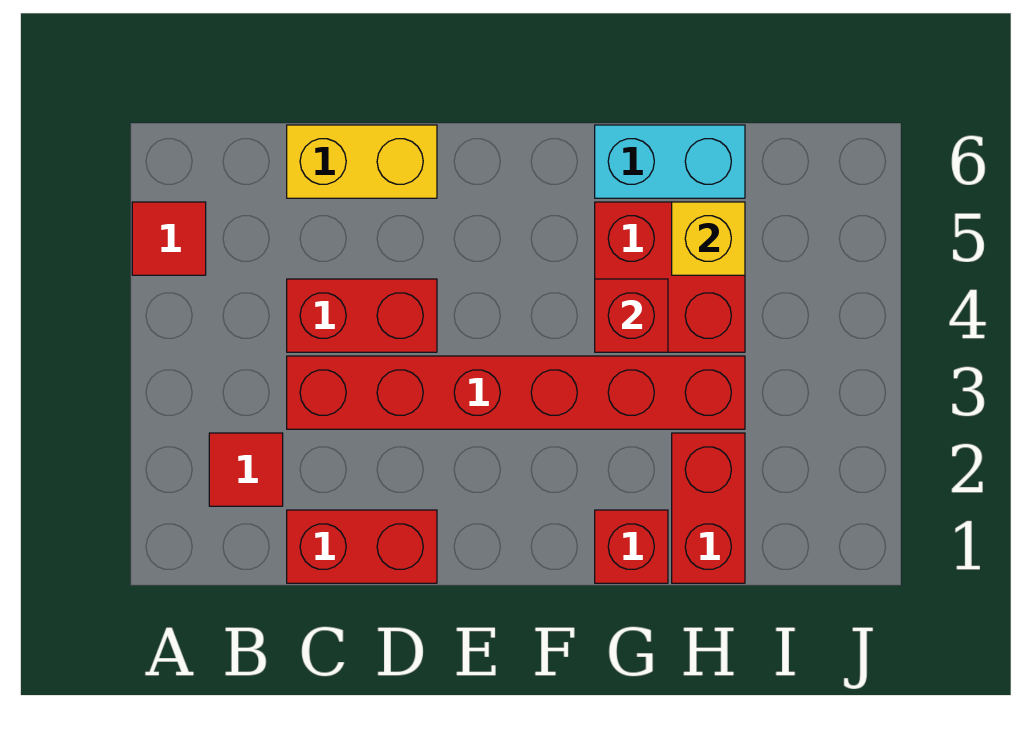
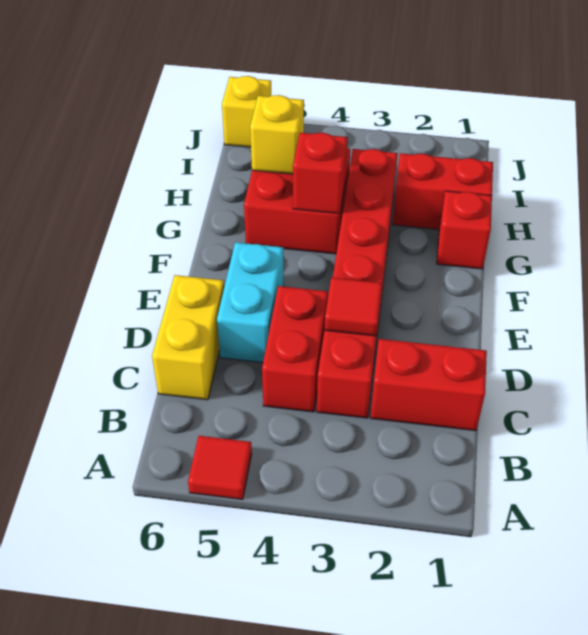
red tile B2 level 1 -> red tile D3 level 2
red brick C1:D1 level 1 -> red brick C1:C2 level 1
cyan brick G6:H6 level 1 -> cyan brick D5:E5 level 1
none -> yellow brick J6 level 1

